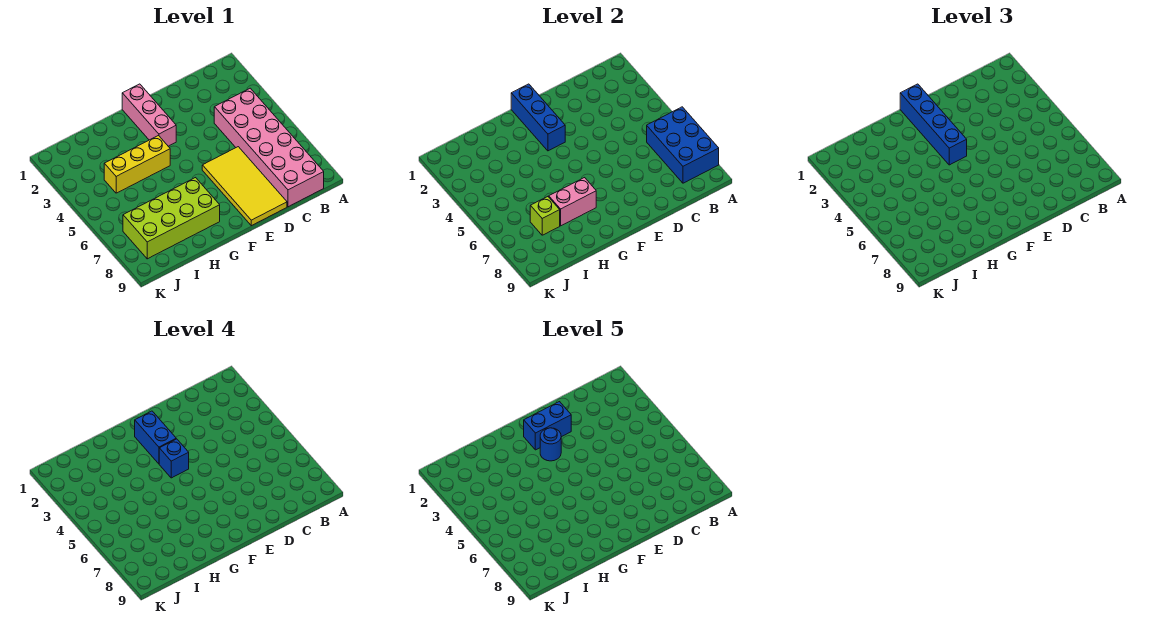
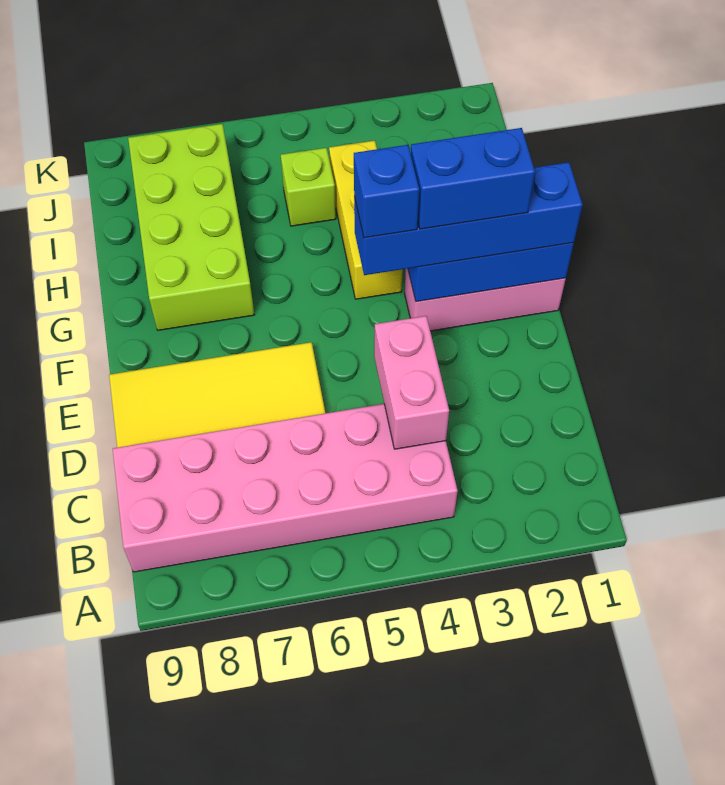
blue brick A6:B8 level 2 -> none
blue brick E2:F2 level 5 -> none
blue round brick F3 level 5 -> none
pink brick G7:H7 level 2 -> pink brick C4:D4 level 2
lime brick I7 level 2 -> lime brick I5 level 1

